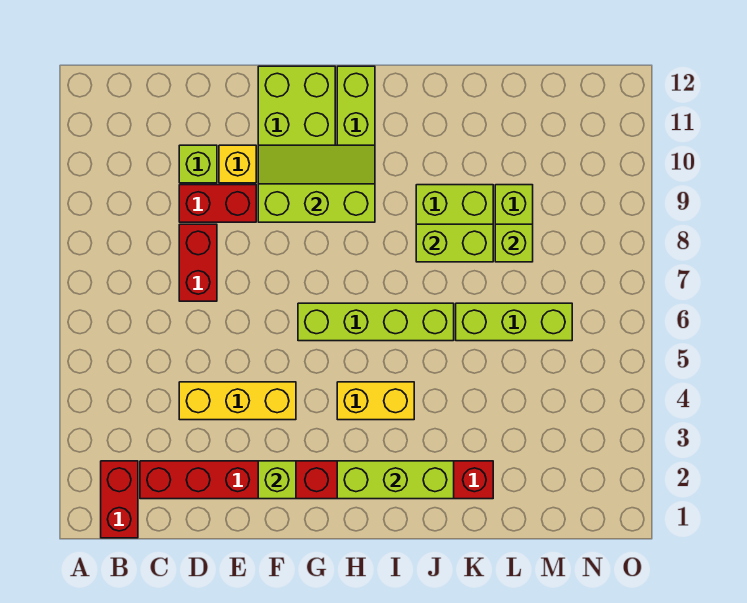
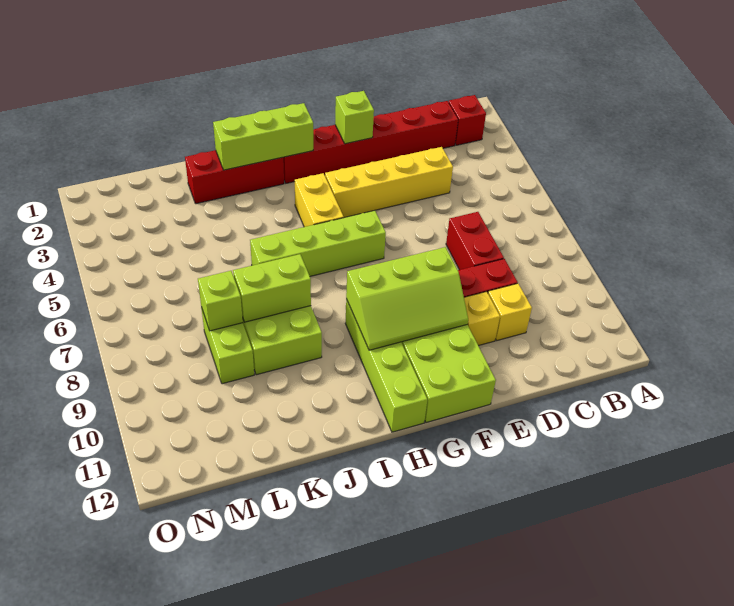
red brick B1:B2 level 1 -> red brick B2 level 1
yellow brick D4:F4 level 1 -> yellow brick D4:G4 level 1
lime brick D10 level 1 -> yellow brick D10 level 1
yellow brick H4:I4 level 1 -> yellow brick H4:H5 level 1
lime brick K6:M6 level 1 -> none

